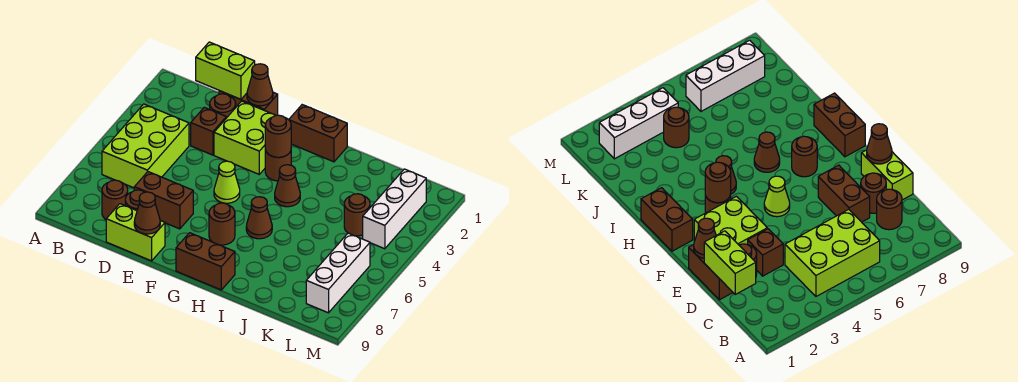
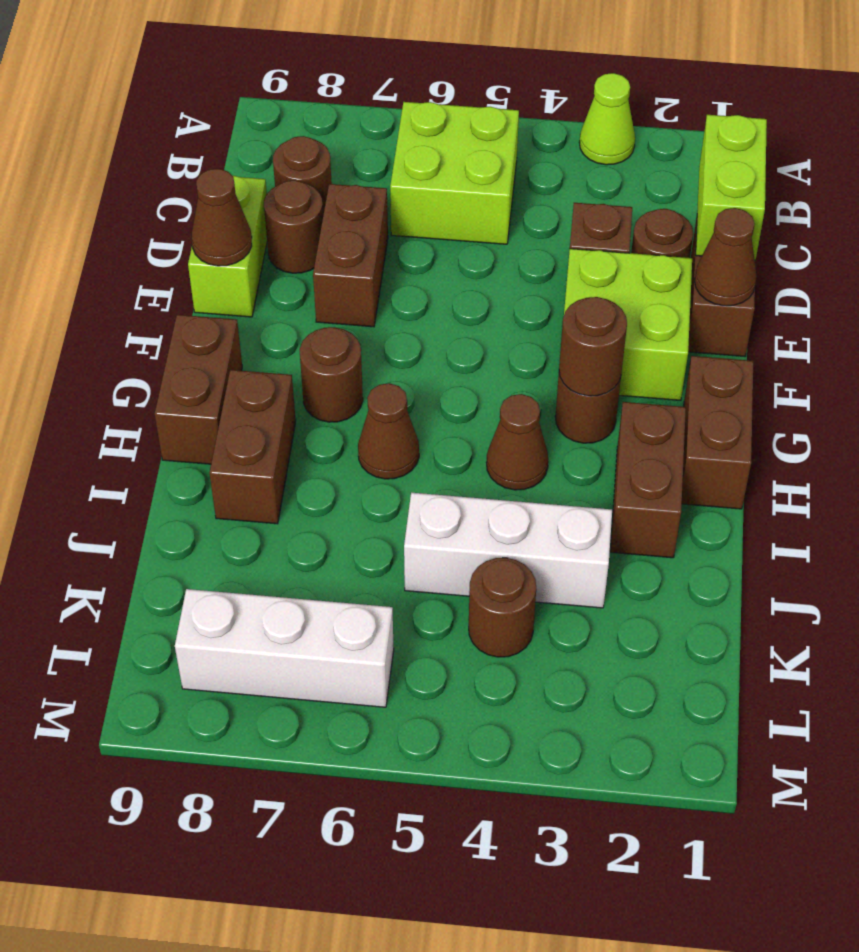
lime brick B4:C6 level 1 -> lime brick B5:C6 level 1
lime cone F5 level 1 -> lime cone A3 level 1
none -> brown brick H2:I2 level 1
none -> brown brick H8:I8 level 1
white brick L2:L4 level 1 -> white brick J3:J5 level 1

